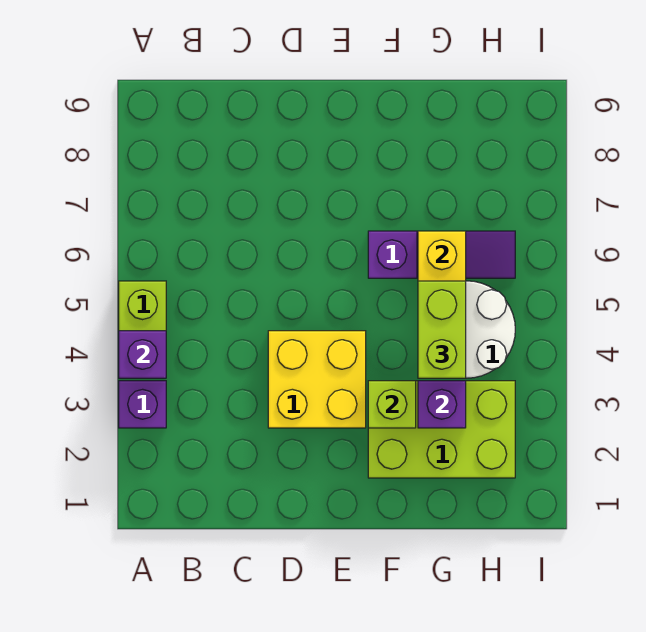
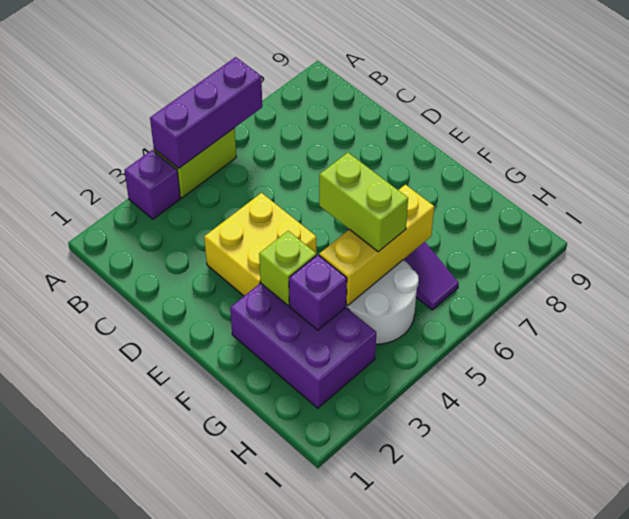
purple brick A4 level 2 -> purple brick A4:A6 level 2
lime brick F2:H3 level 1 -> purple brick F2:H3 level 1
lime brick G4:G5 level 3 -> lime brick F5:G5 level 3

